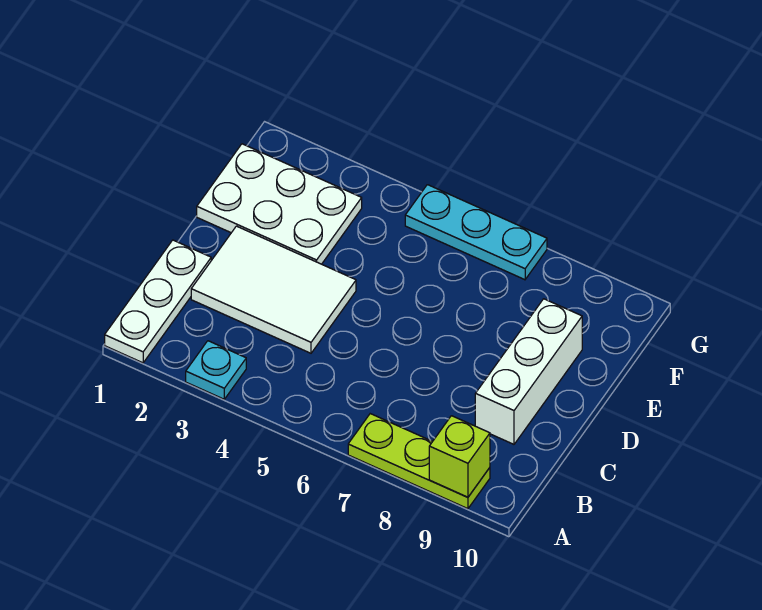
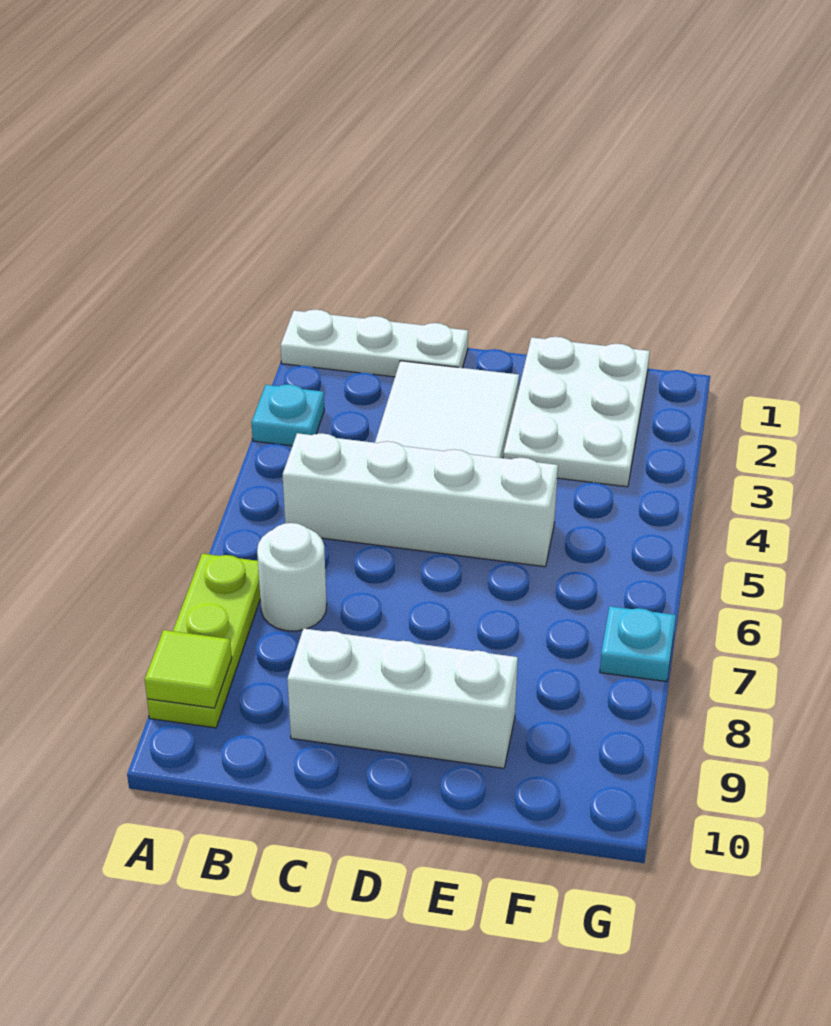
lime brick A9 level 2 -> lime tile A9 level 2
none -> white brick B5:E5 level 1
none -> white round brick B7 level 1
cyan plate G5:G7 level 1 -> cyan plate G7 level 1

